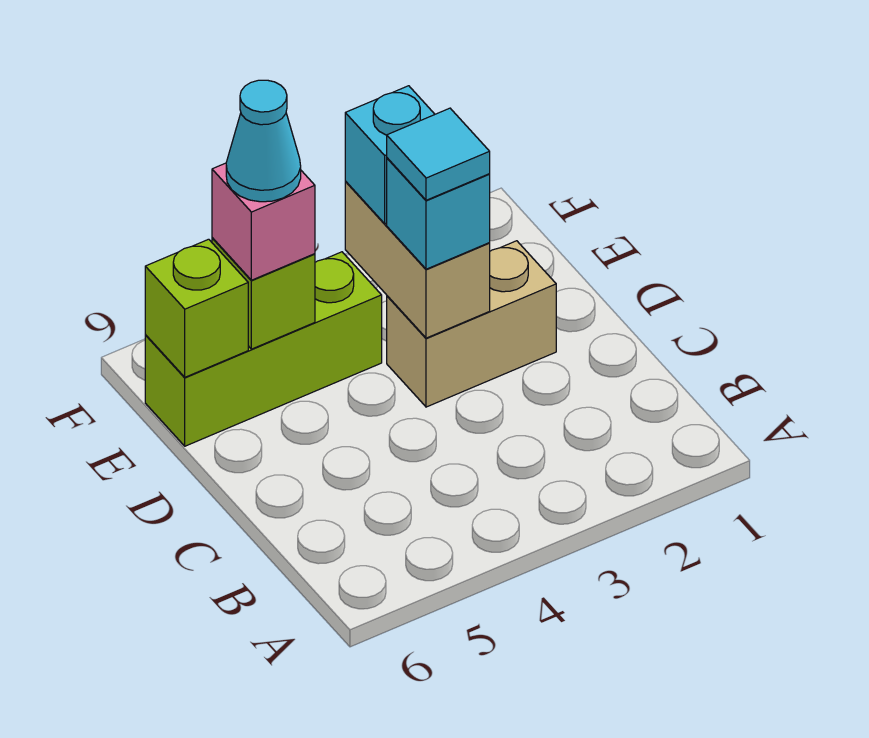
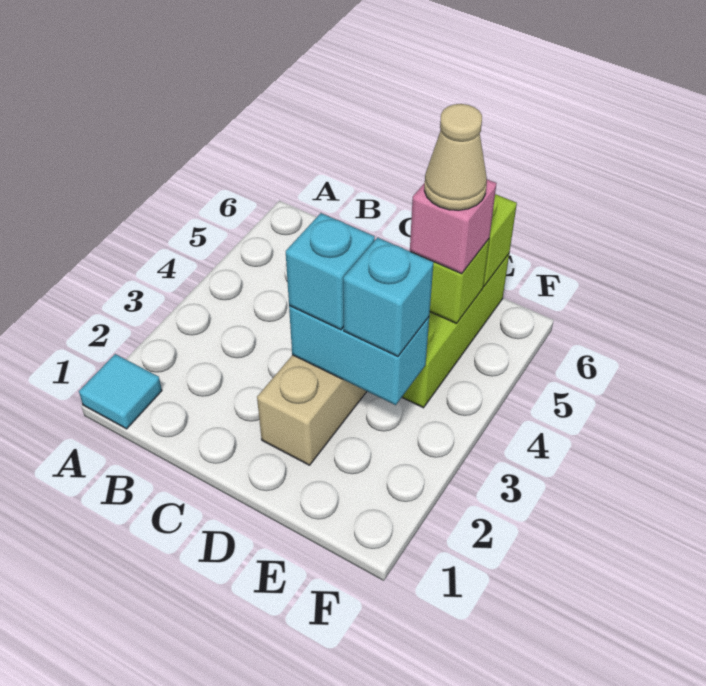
tan brick D3:E3 level 2 -> cyan brick D3:E3 level 2
cyan tile D3 level 4 -> cyan tile A1 level 1
cyan cone E5 level 4 -> tan cone E5 level 4

